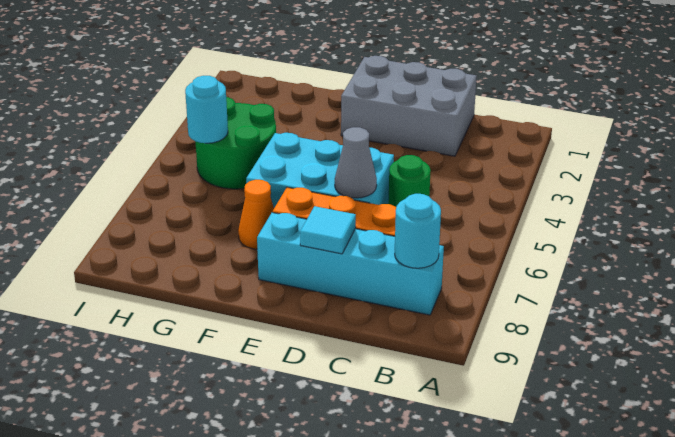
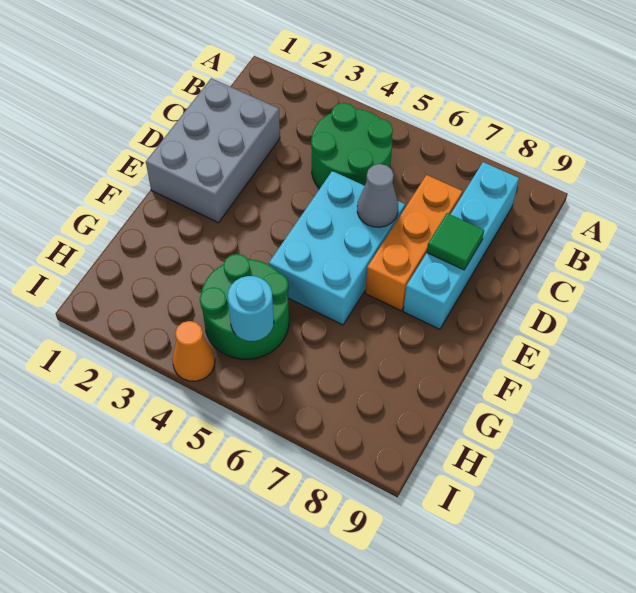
cyan round brick B8 level 2 -> none
green round brick C5 level 1 -> green round brick B4:C5 level 1
cyan tile D8 level 2 -> green tile D8 level 2
orange cone F7 level 1 -> orange cone I4 level 1

